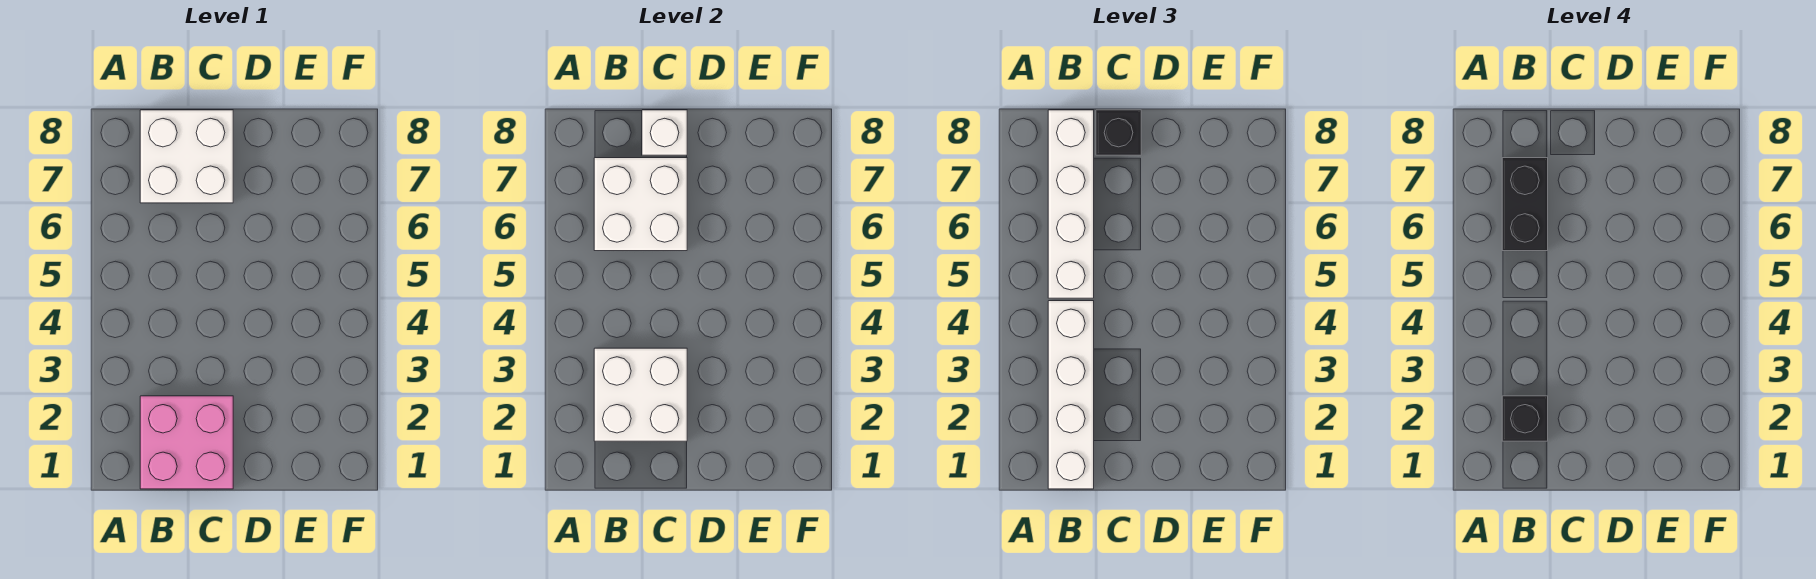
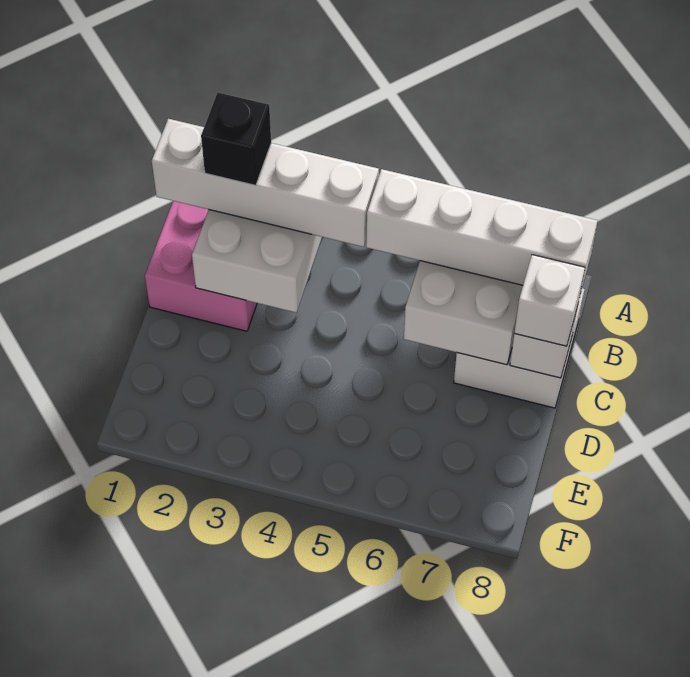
black brick B6:B7 level 4 -> none
black brick C8 level 3 -> white brick C8 level 3

